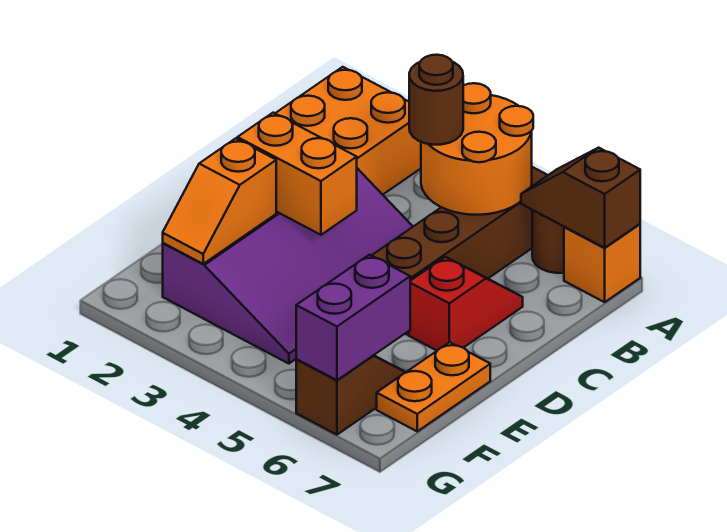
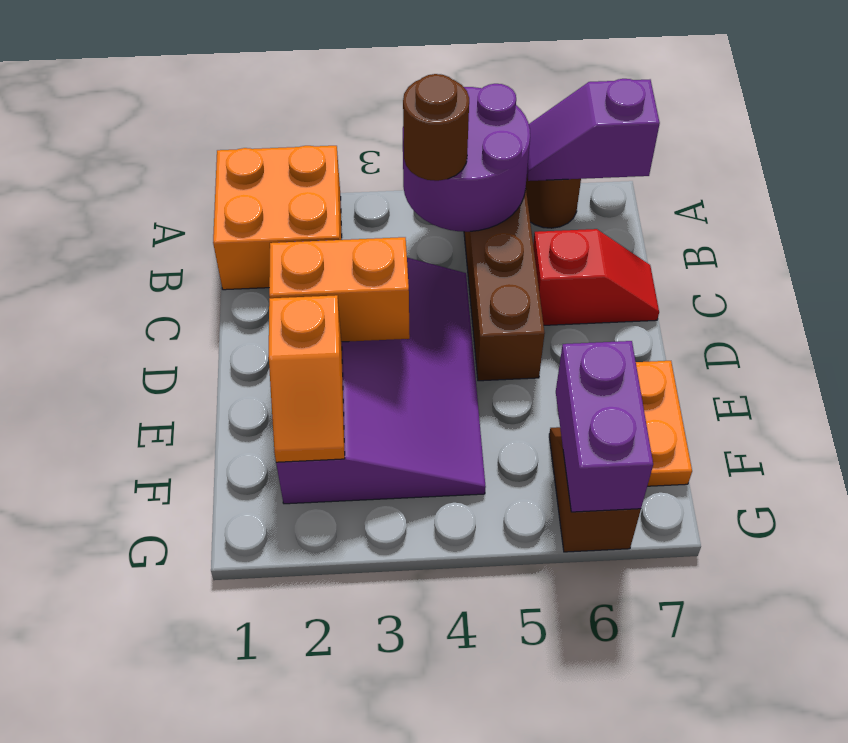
orange round brick A4:B5 level 2 -> purple round brick A4:B5 level 2
brown slope A6:A7 level 2 top 7 -> purple slope A6:A7 level 2 top 7
orange brick A7 level 1 -> none
red slope C6:D6 level 1 top D -> red slope C6:C7 level 1 top 6

